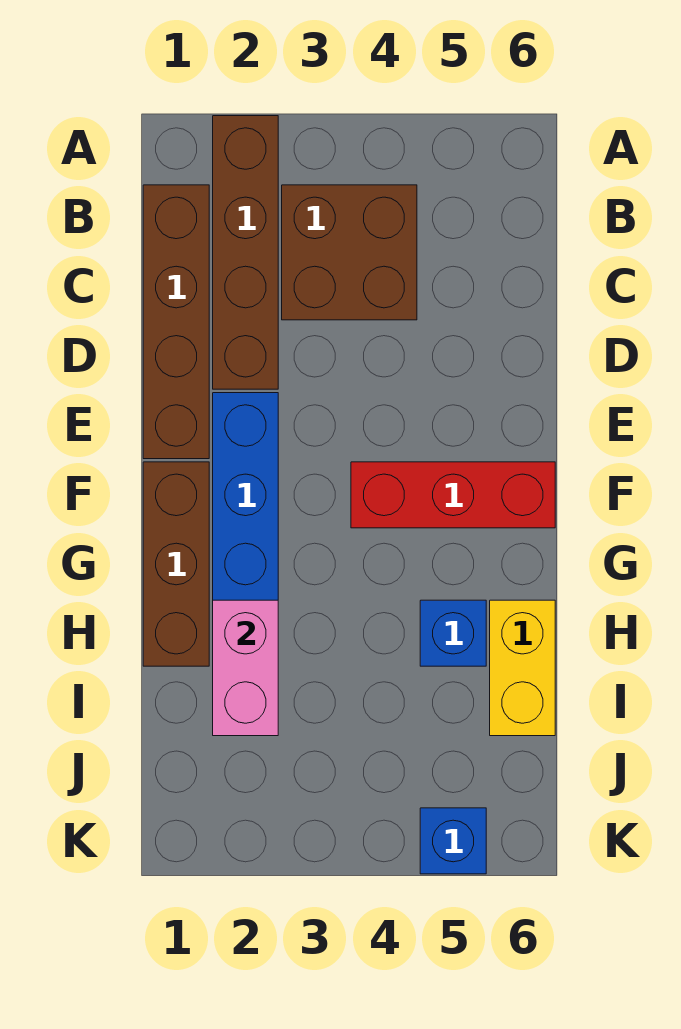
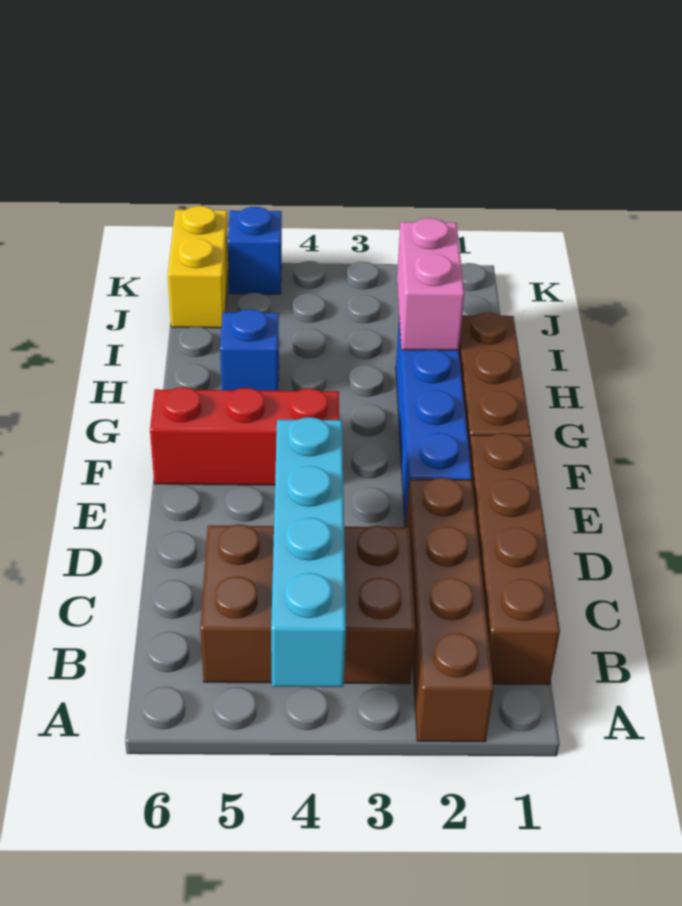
none -> cyan brick A4:D4 level 2
brown brick B3:C4 level 1 -> brown brick B3:C5 level 1
yellow brick H6:I6 level 1 -> yellow brick J6:K6 level 1

